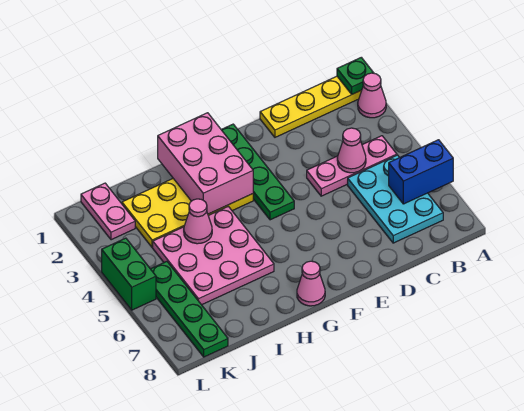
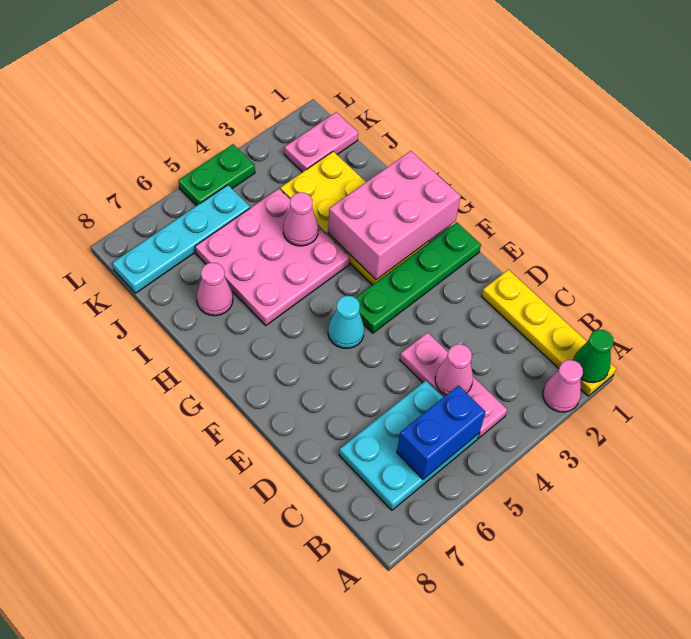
green plate A1 level 2 -> green cone A1 level 2
blue brick A6:B6 level 2 -> blue brick B5:B6 level 2
none -> cyan cone F5 level 1
pink cone G8 level 1 -> pink cone I7 level 1
green plate K5:K8 level 1 -> cyan plate K5:K8 level 1
green brick L4:L5 level 1 -> green plate L4:L5 level 1

